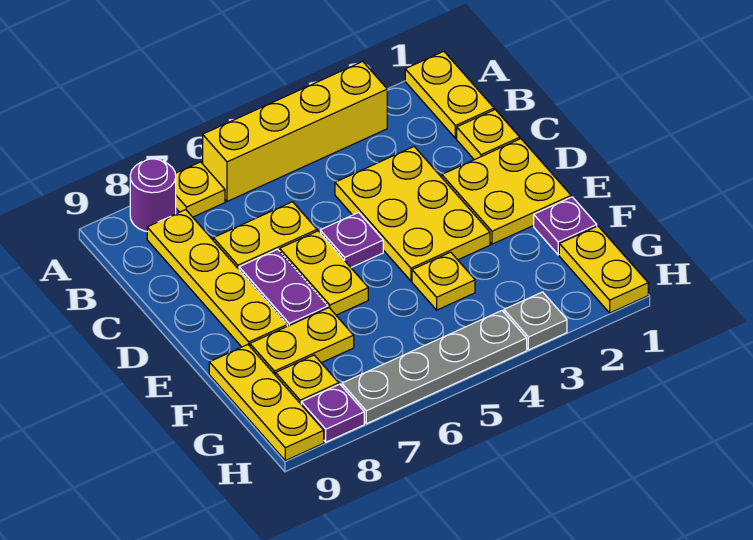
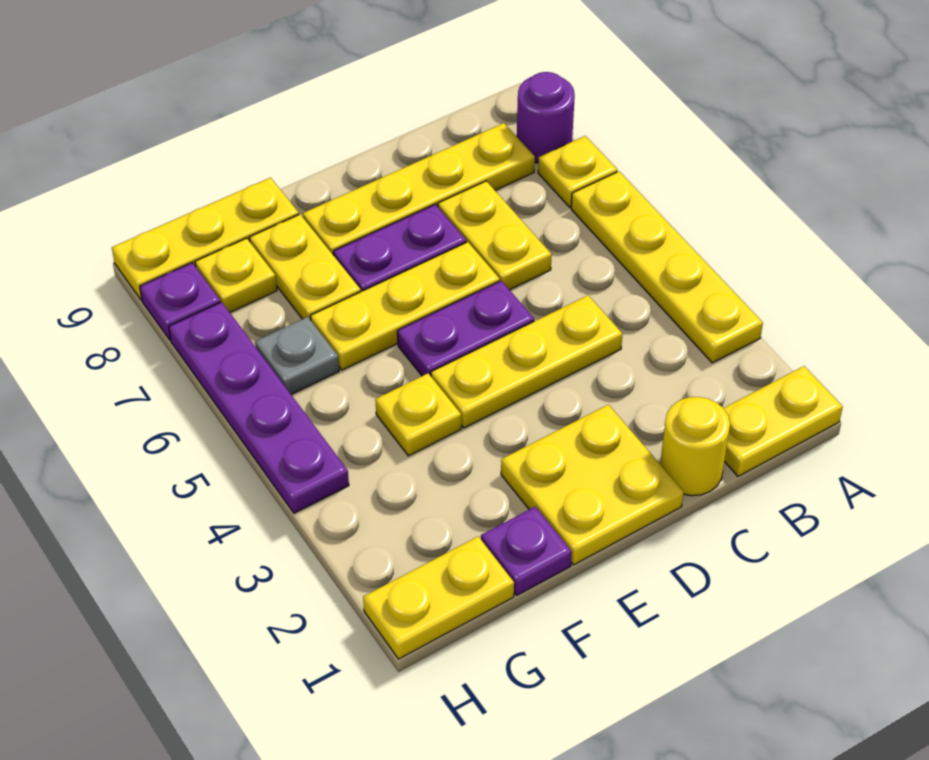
yellow brick A3:A6 level 1 -> yellow plate A3:A6 level 1
yellow plate C1 level 1 -> yellow round brick C1 level 1
yellow plate C3:E4 level 1 -> yellow plate C4:E4 level 1
purple plate D5 level 1 -> purple plate D5:E5 level 1
yellow plate D6:E6 level 1 -> yellow plate D6:F6 level 1
grey plate H3 level 1 -> grey plate G6 level 1
grey plate H4:H7 level 1 -> purple plate H4:H7 level 1

